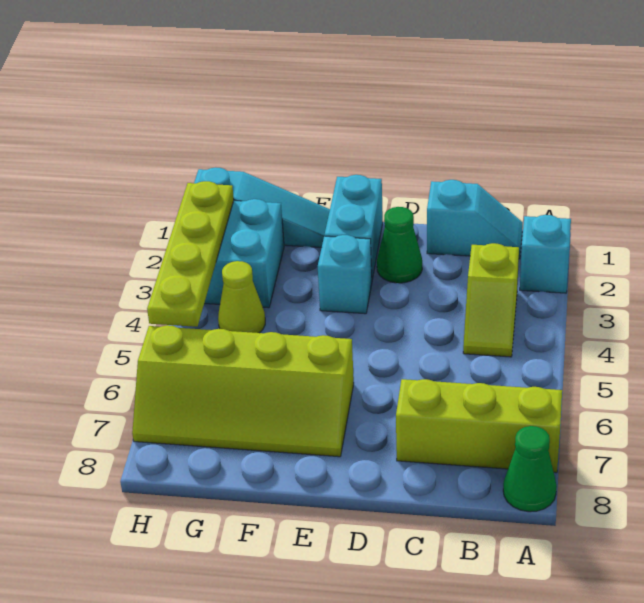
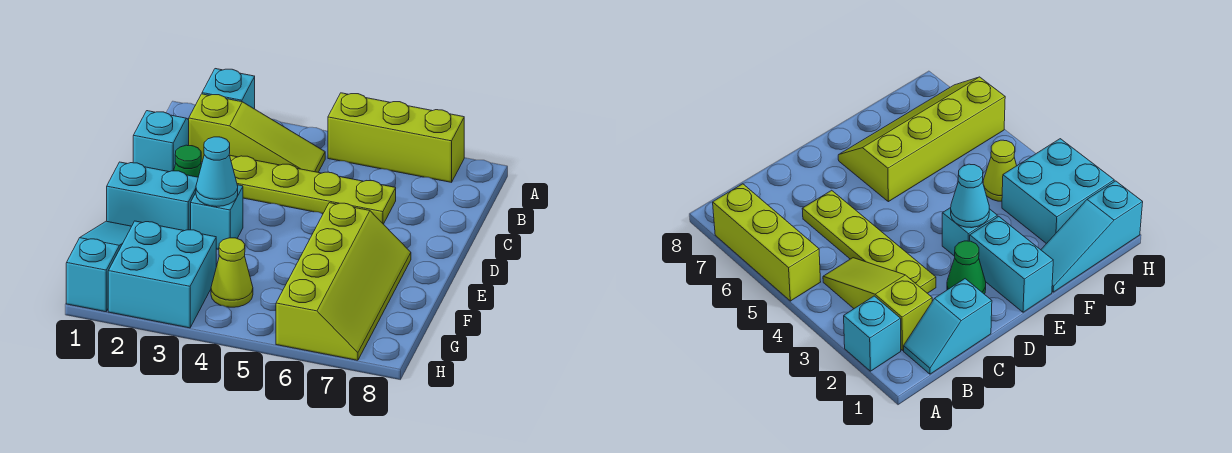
lime brick A7:C7 level 1 -> lime brick A5:A7 level 1
green cone A8 level 1 -> none
lime slope B3:B4 level 1 top 3 -> lime slope B2:B4 level 1 top 2
none -> cyan cone E3 level 2
lime plate H2:H5 level 2 -> lime plate C3:C6 level 1

